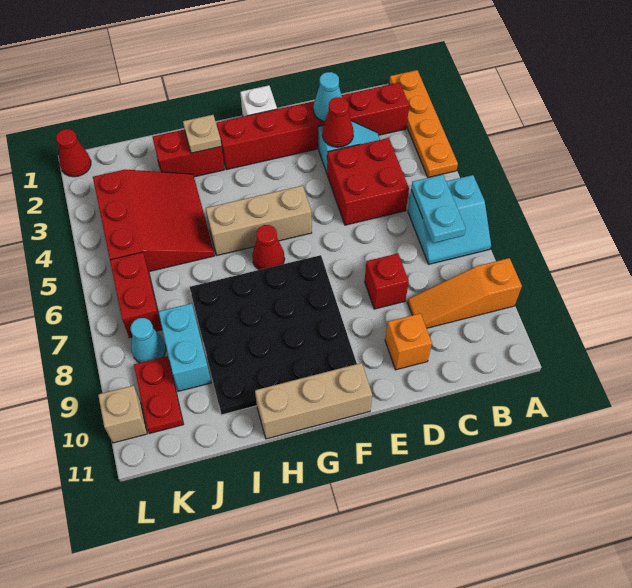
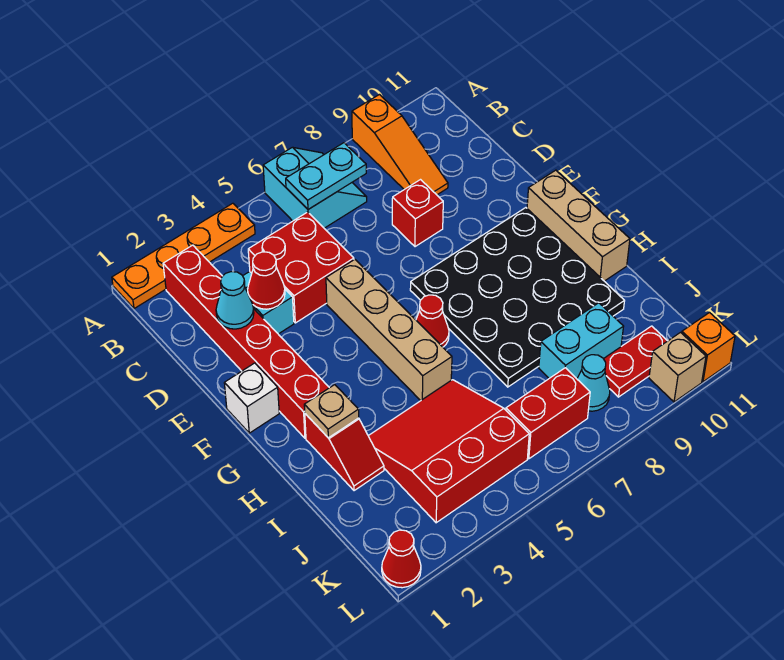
orange brick D10 level 1 -> orange brick L11 level 1
tan brick F5:H5 level 1 -> tan brick E5:H5 level 1
red brick H2:I2 level 1 -> red slope H2:I2 level 1 top H

